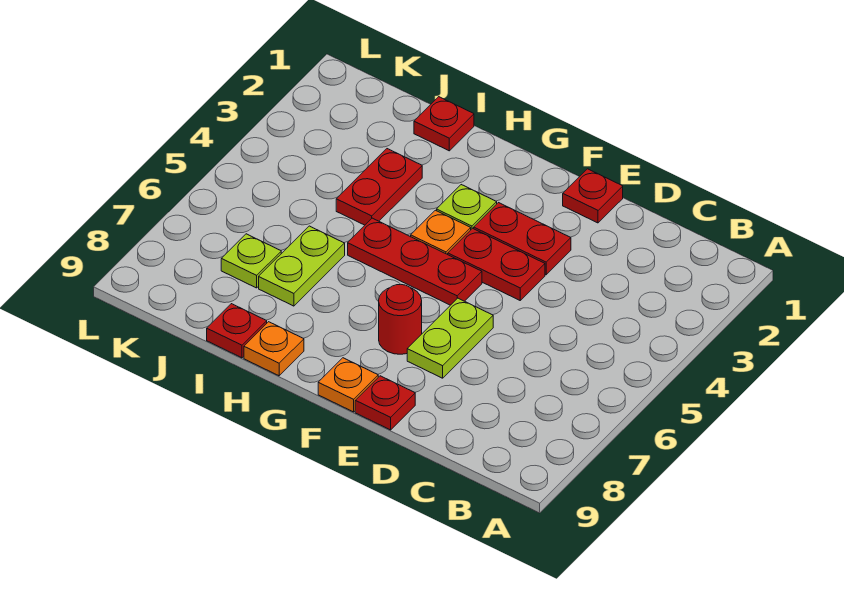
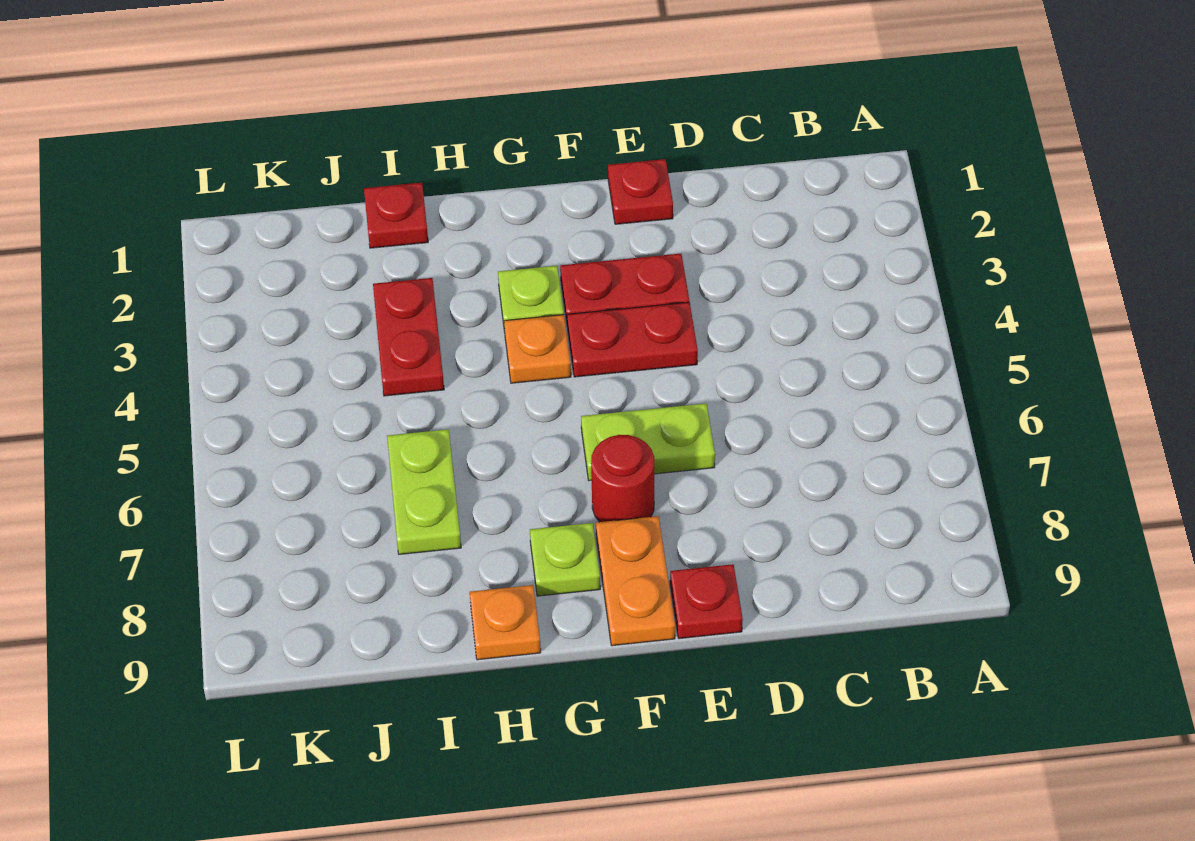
lime plate E6:E7 level 1 -> lime plate E6:F6 level 1
red plate F5:H5 level 1 -> none
orange plate F9 level 1 -> orange plate F8:F9 level 1
red plate I9 level 1 -> none
lime plate J7 level 1 -> lime plate G8 level 1

